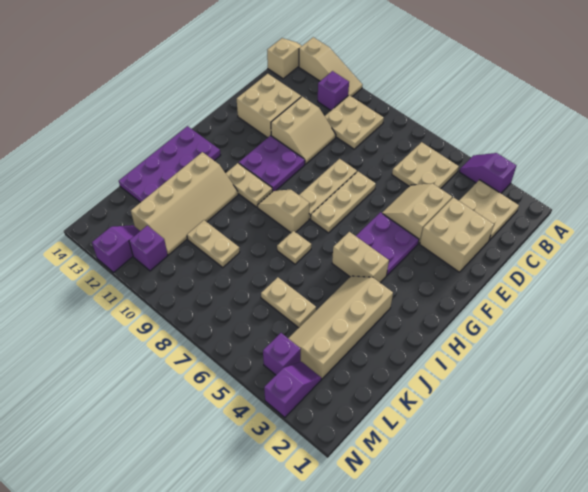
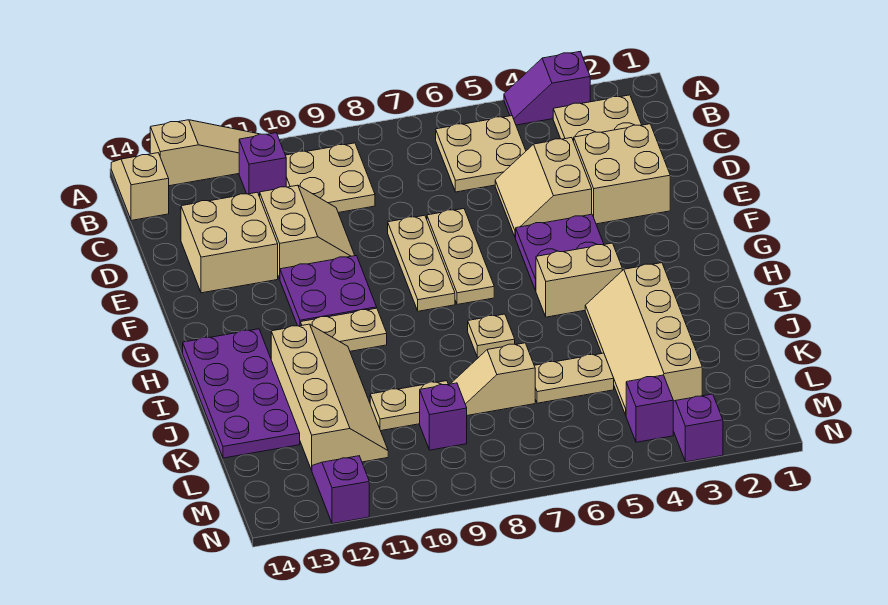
tan slope H8:H9 level 1 top 8 -> tan slope K7:K8 level 1 top 7
purple brick M11 level 1 -> purple brick L9 level 1

